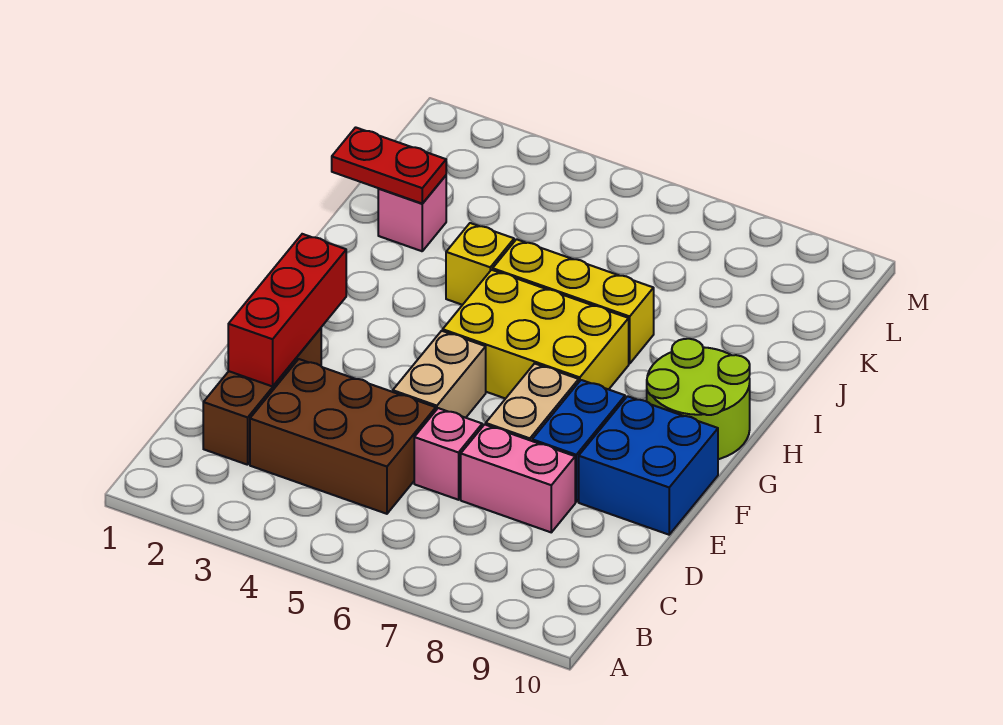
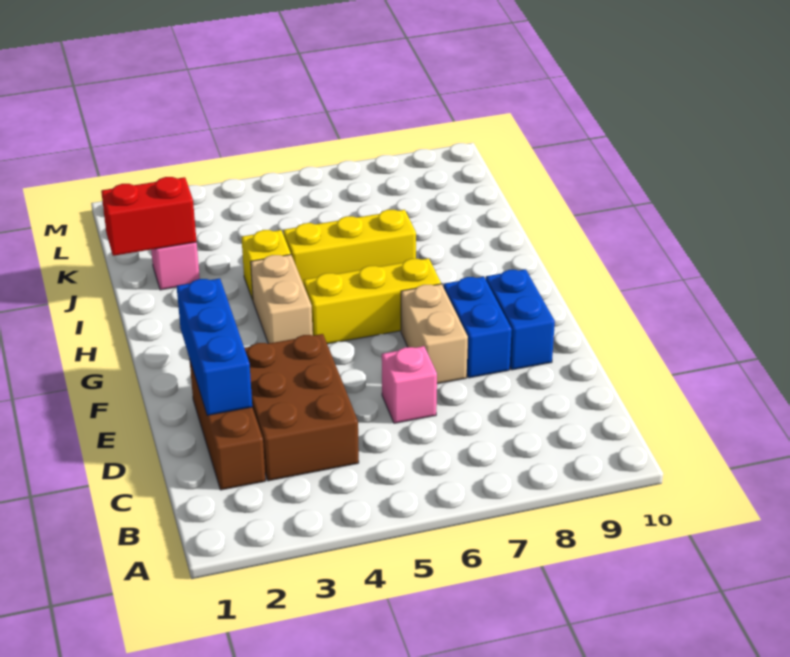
brown brick C3:D5 level 1 -> brown brick C3:E4 level 1
red brick D2:F2 level 2 -> blue brick D2:F2 level 2
pink brick D7:D8 level 1 -> none
tan brick E5:F5 level 1 -> tan brick G4:H4 level 1
blue brick E9:F10 level 1 -> blue brick E9:F9 level 1
yellow brick G5:H7 level 1 -> yellow brick G5:G7 level 1
lime round brick G9:H10 level 1 -> none
red plate J1:J2 level 2 -> red brick J1:J2 level 2

